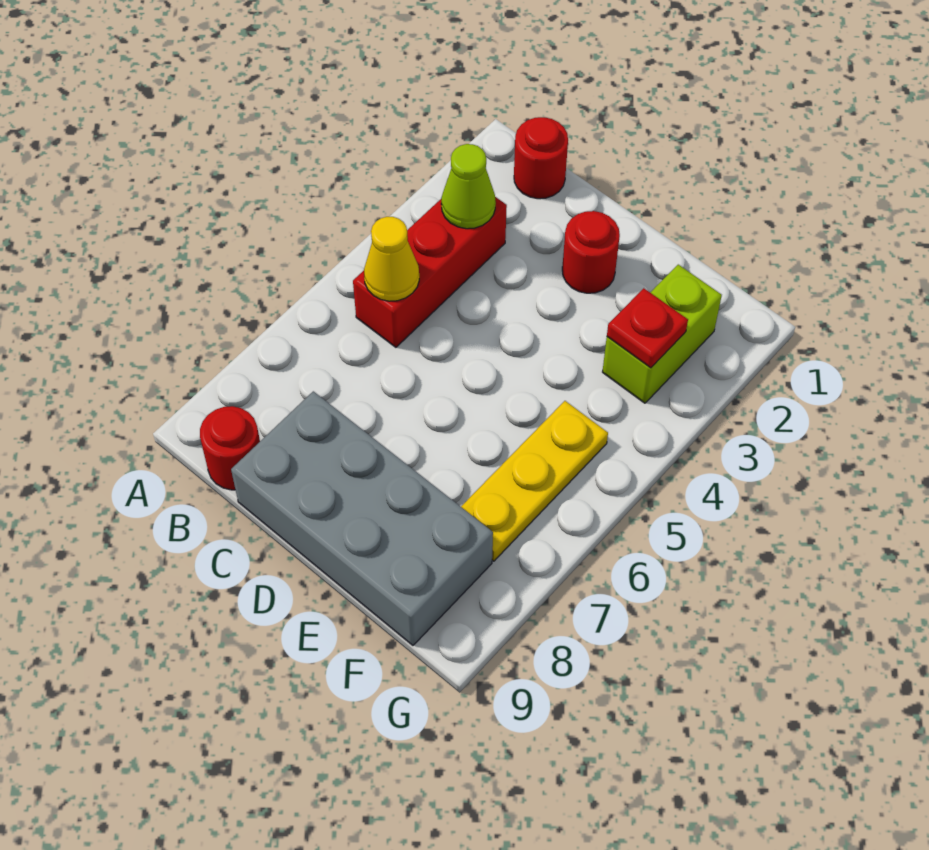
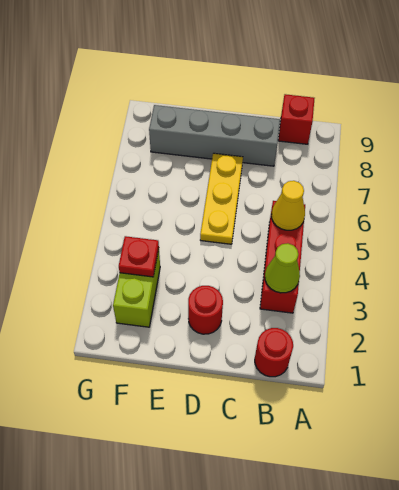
red round brick B9 level 1 -> red brick B9 level 1
grey brick C8:F9 level 1 -> grey brick C8:F8 level 1
yellow plate F5:F7 level 1 -> yellow plate D5:D7 level 1

